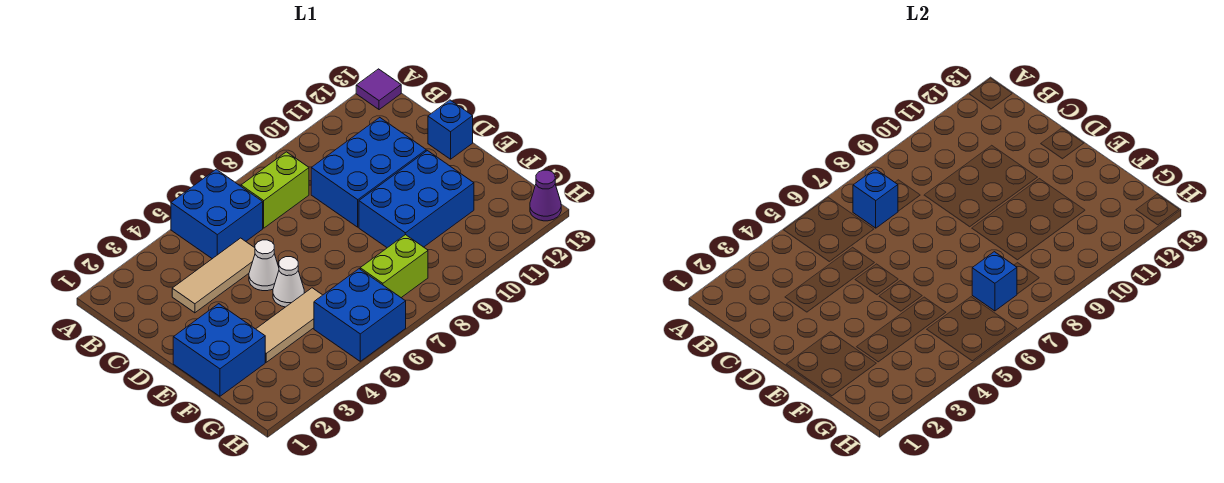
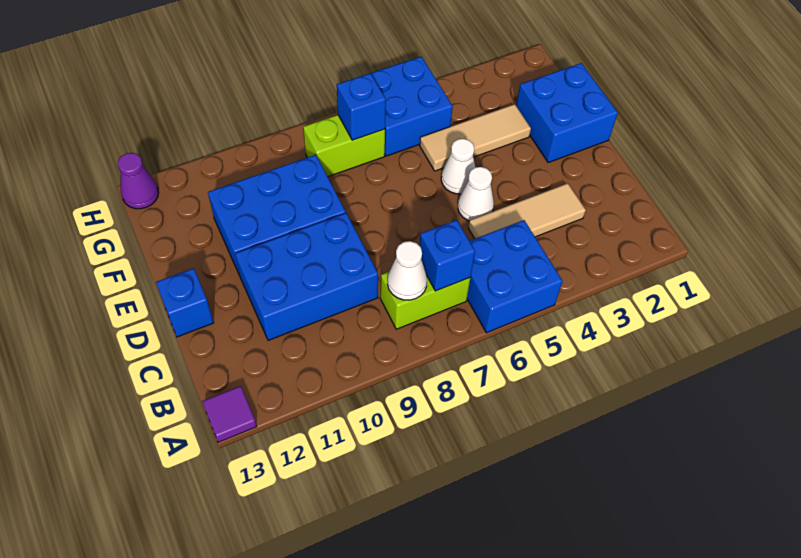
none -> white cone B8 level 2

